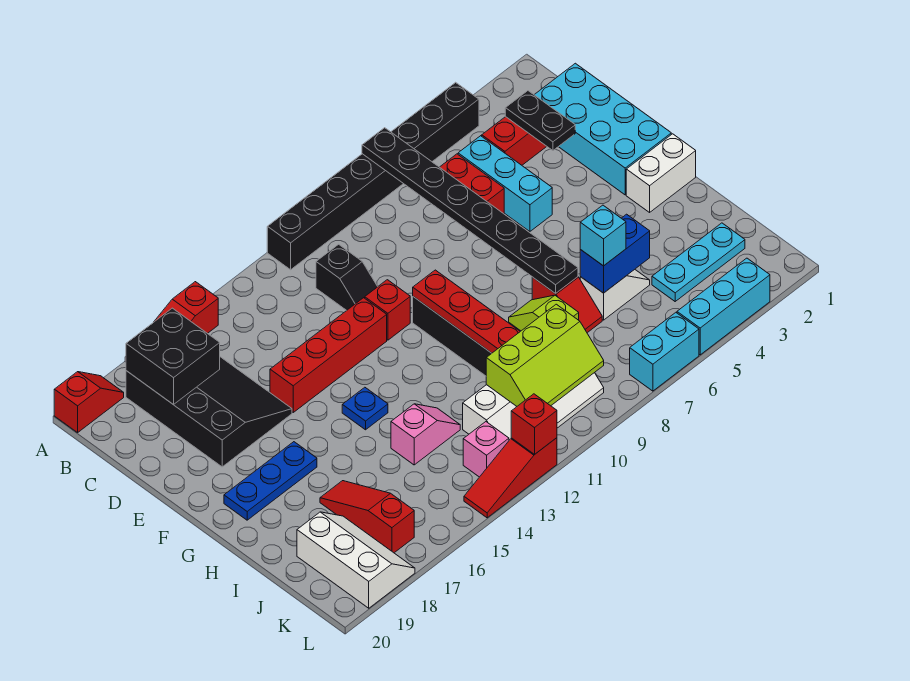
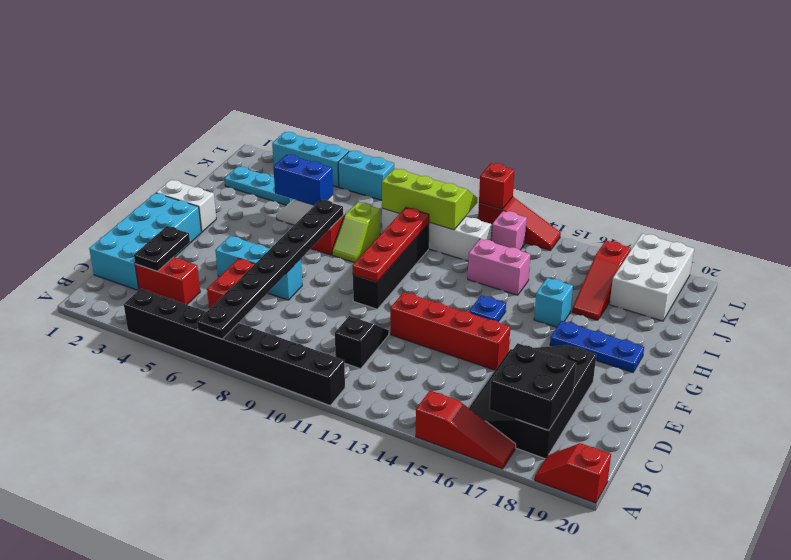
cyan brick C5:E5 level 1 -> cyan brick E5:E7 level 1
red brick E11 level 1 -> none
cyan brick I6 level 3 -> cyan brick H16 level 1
pink slope I13:I14 level 1 top 14 -> pink brick I13:I14 level 1
white slope J18:L19 level 1 top 19 -> white brick J18:L19 level 1

